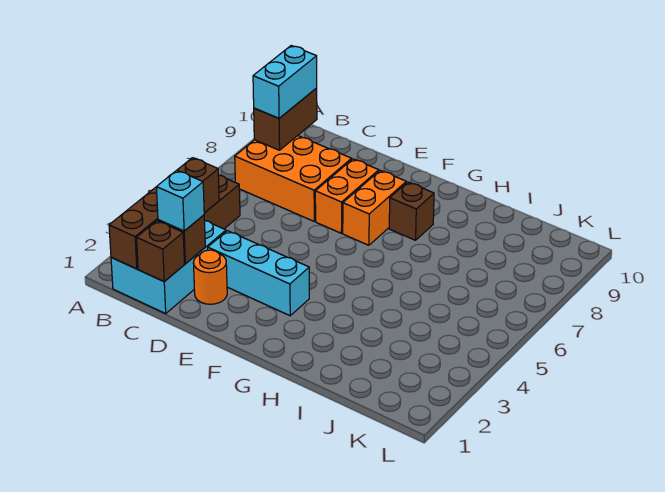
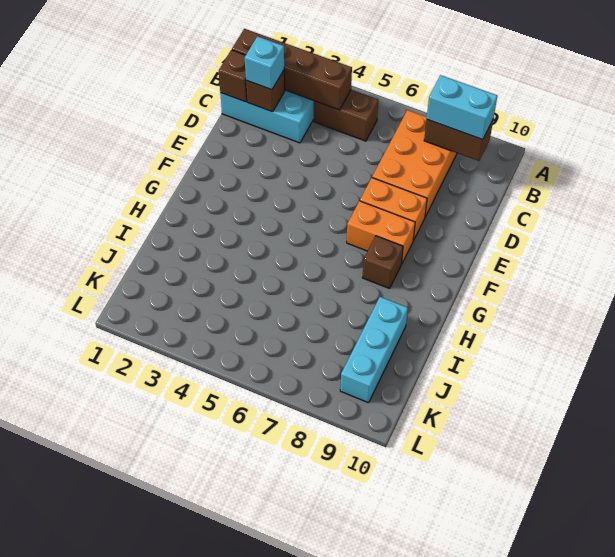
orange round brick D2 level 1 -> none
cyan brick D3:F3 level 1 -> cyan brick I9:K9 level 1

